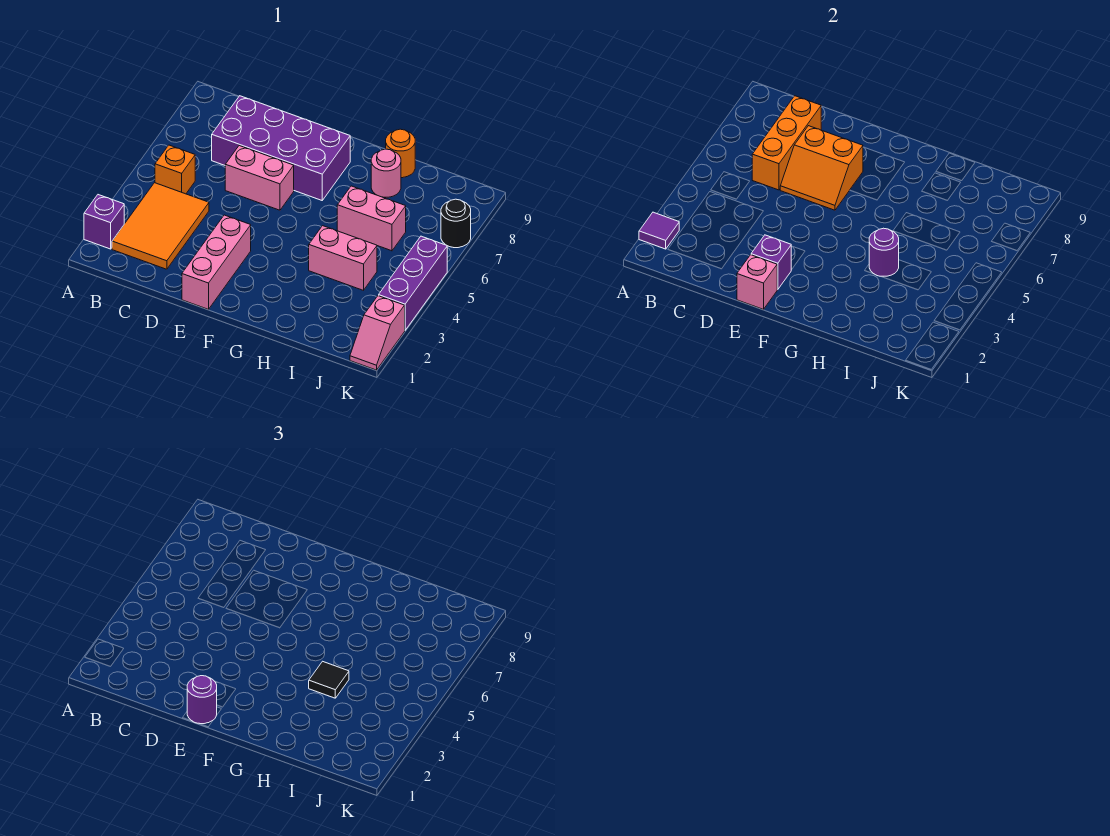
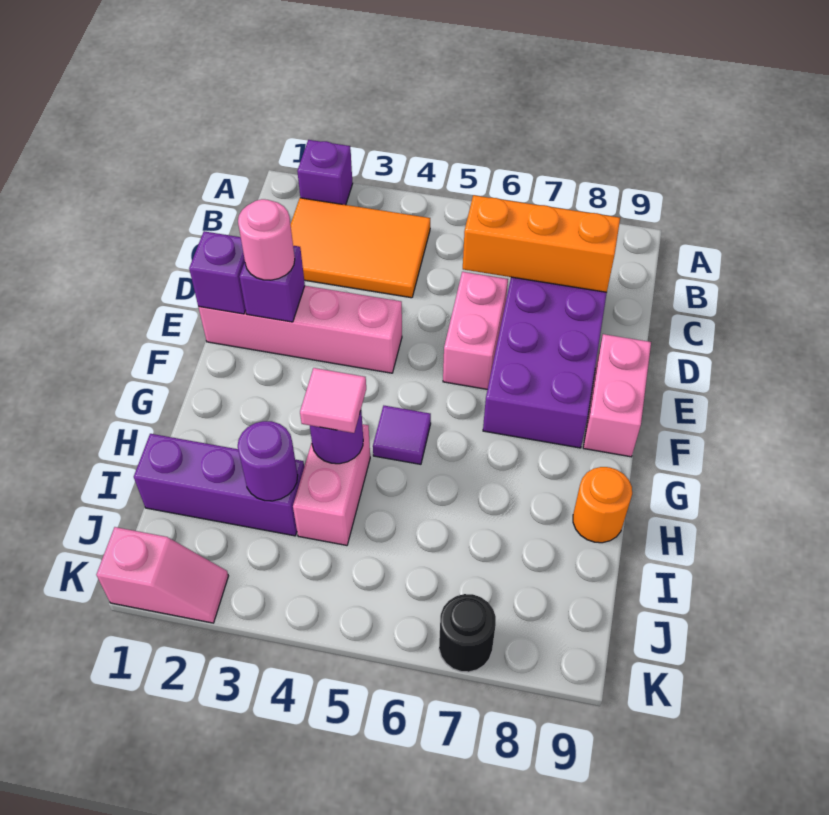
purple tile A2 level 2 -> purple tile G5 level 1
orange brick B5 level 1 -> none
orange slope D6:E7 level 2 top 7 -> none
pink brick E1:E3 level 1 -> pink brick E1:E4 level 1
pink brick E1 level 2 -> purple brick E1 level 2
purple round brick E1 level 3 -> purple round brick I3 level 2
black tile H4 level 3 -> pink tile H4 level 3
pink brick H6:I6 level 1 -> pink brick E9:F9 level 1
pink round brick H8 level 1 -> pink round brick E2 level 3
pink slope K1:K2 level 1 top 2 -> pink slope K1:K2 level 1 top 1
purple brick K3:K5 level 1 -> purple brick I1:I3 level 1

